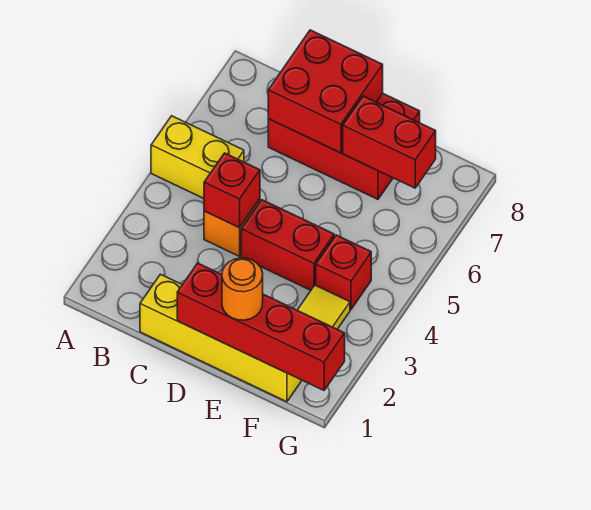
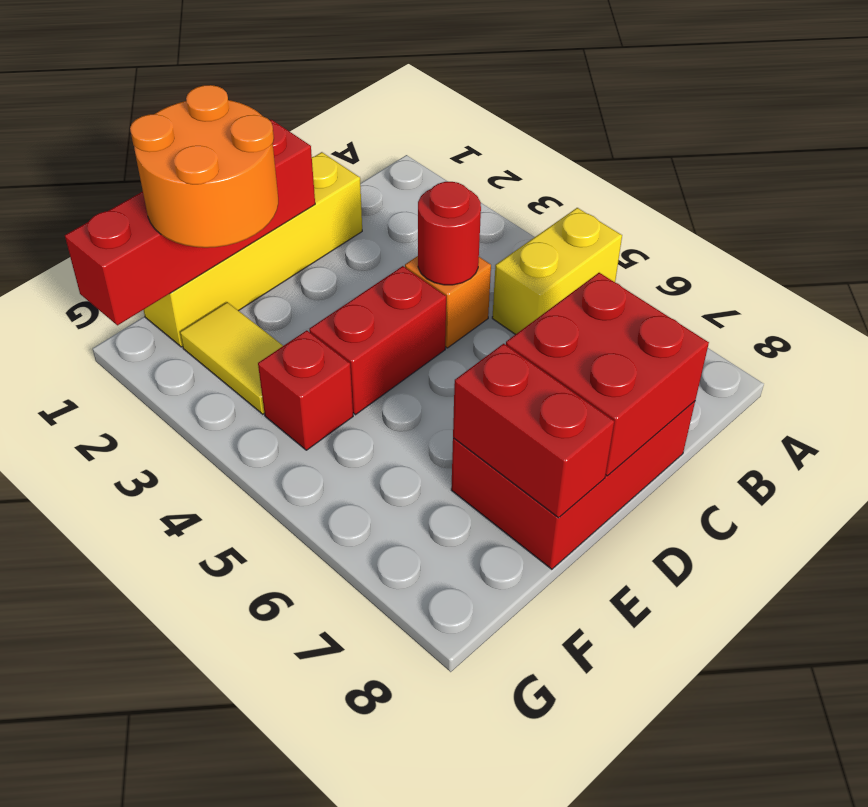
red brick C4 level 2 -> red round brick C4 level 2
orange round brick E1 level 3 -> orange round brick E1:F2 level 3
red brick E7:F7 level 2 -> red brick E7:E8 level 2

